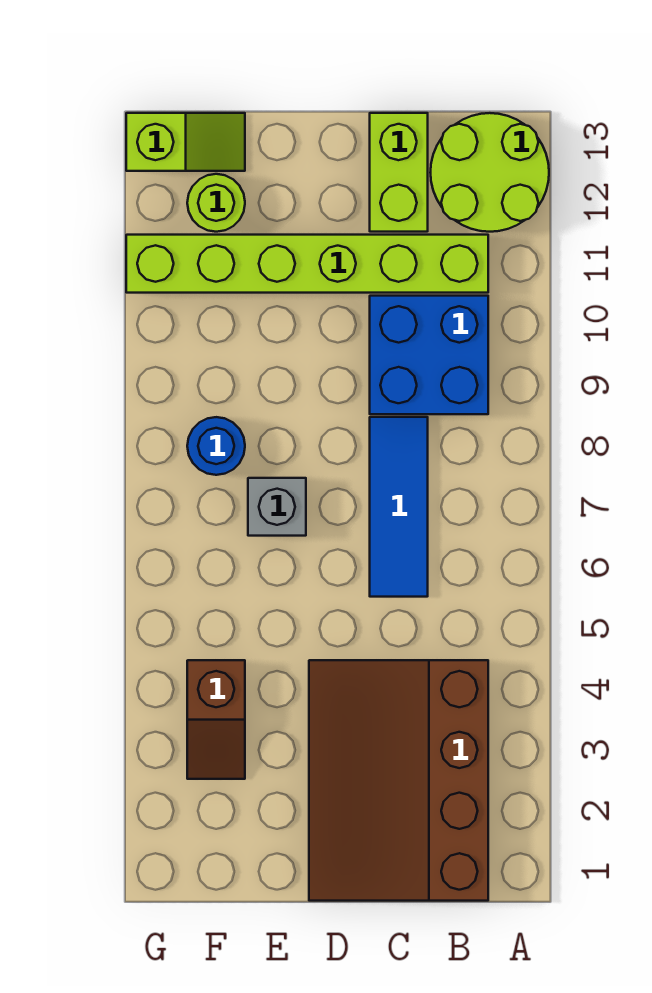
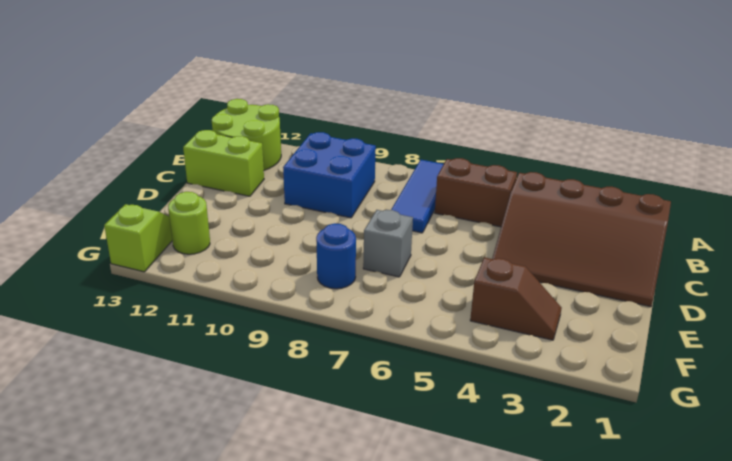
none -> brown brick B5:B6 level 1
lime brick B11:G11 level 1 -> none
blue tile C6:C8 level 1 -> blue tile A7:C7 level 1

